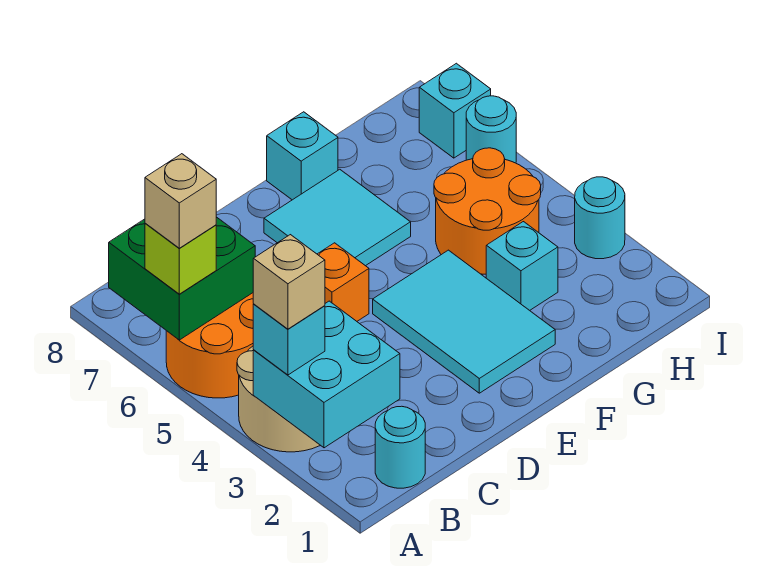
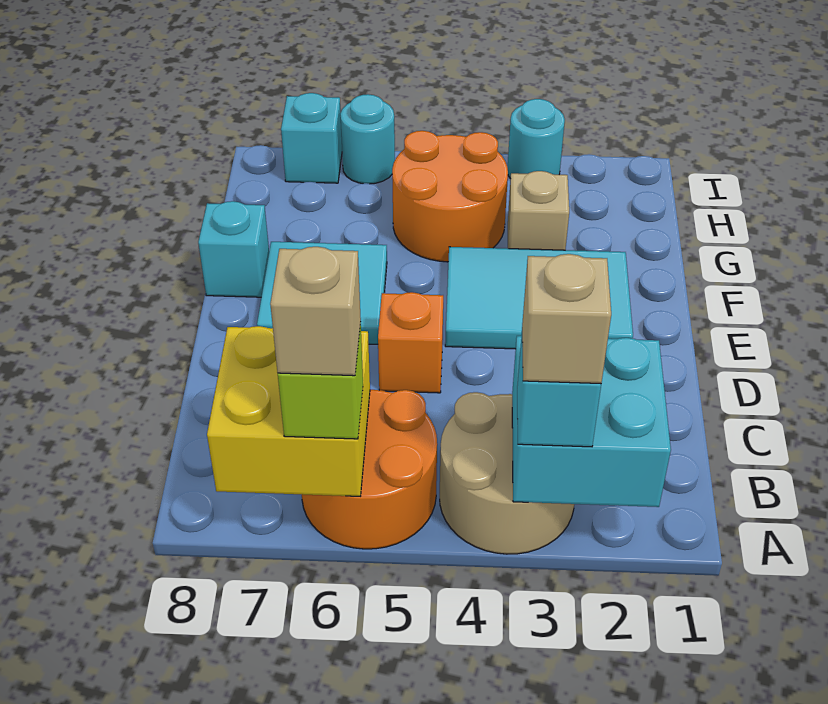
green brick A6:B7 level 2 -> yellow brick A6:B7 level 2
cyan round brick B1 level 1 -> none
cyan brick G3 level 1 -> tan brick G3 level 1

